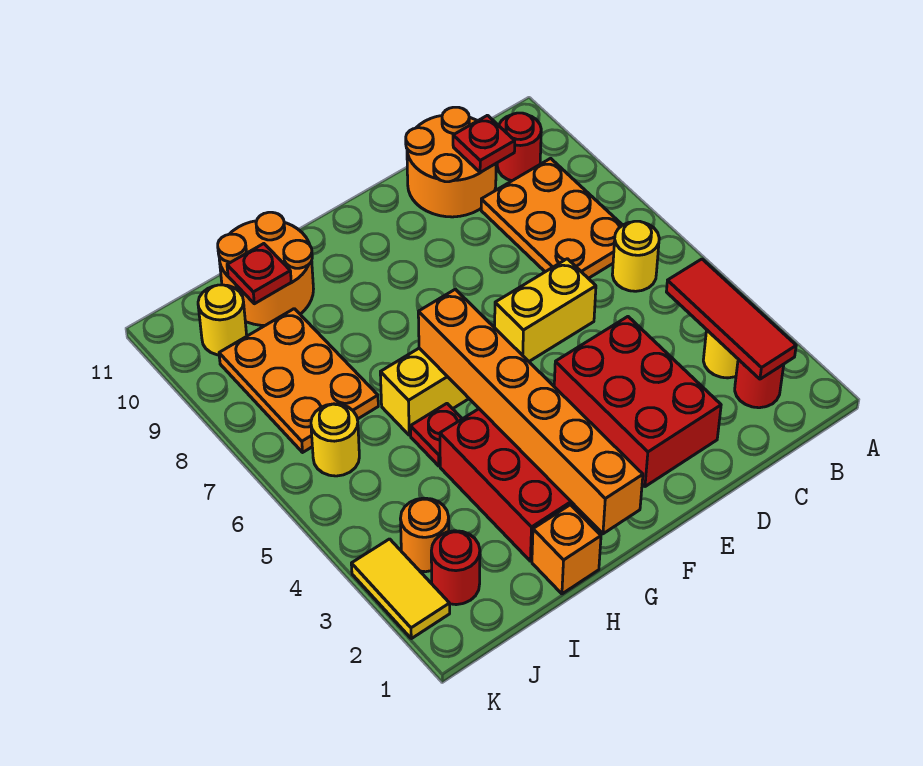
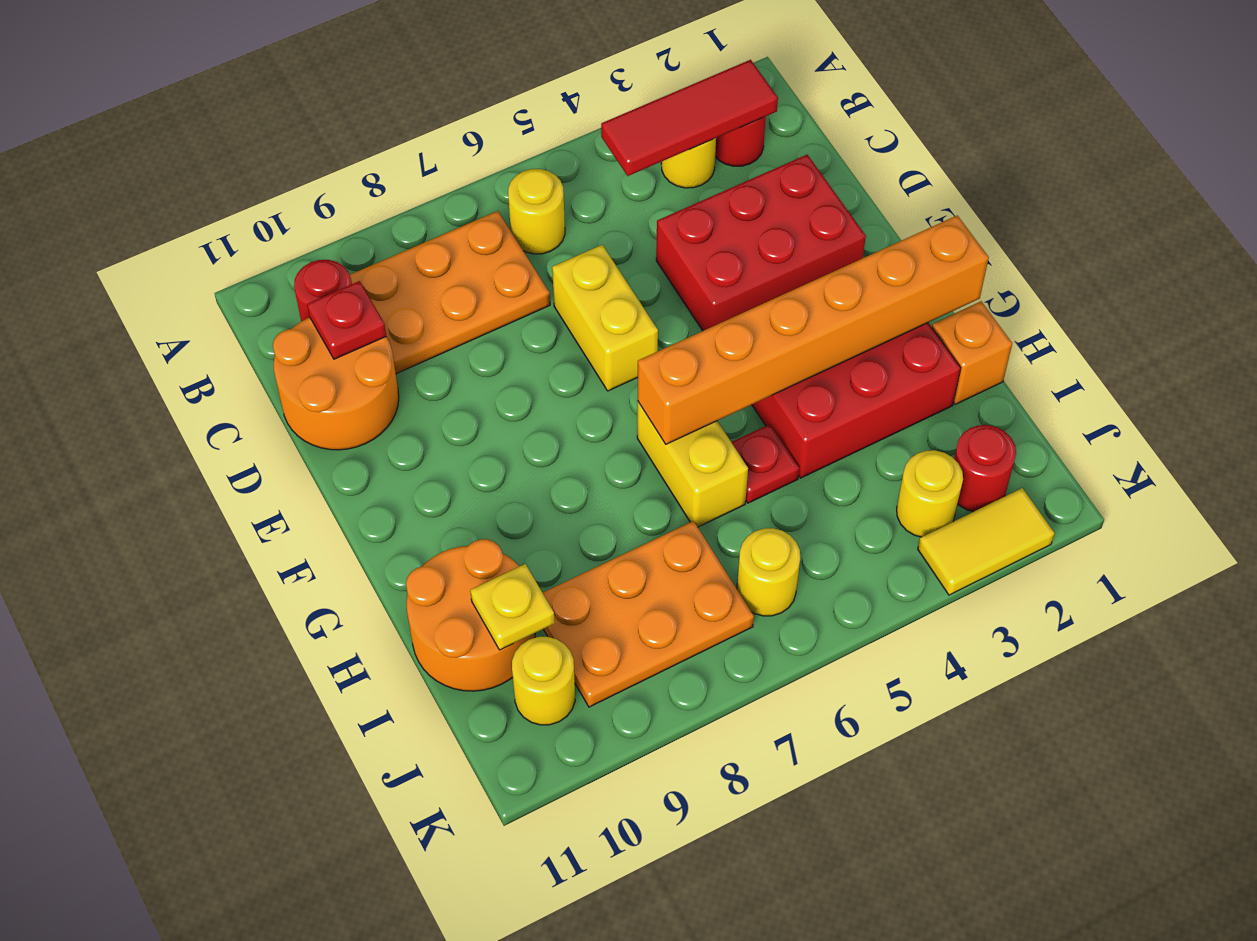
red plate I10 level 2 -> yellow plate I10 level 2
orange round brick J3 level 1 -> yellow round brick J3 level 1

